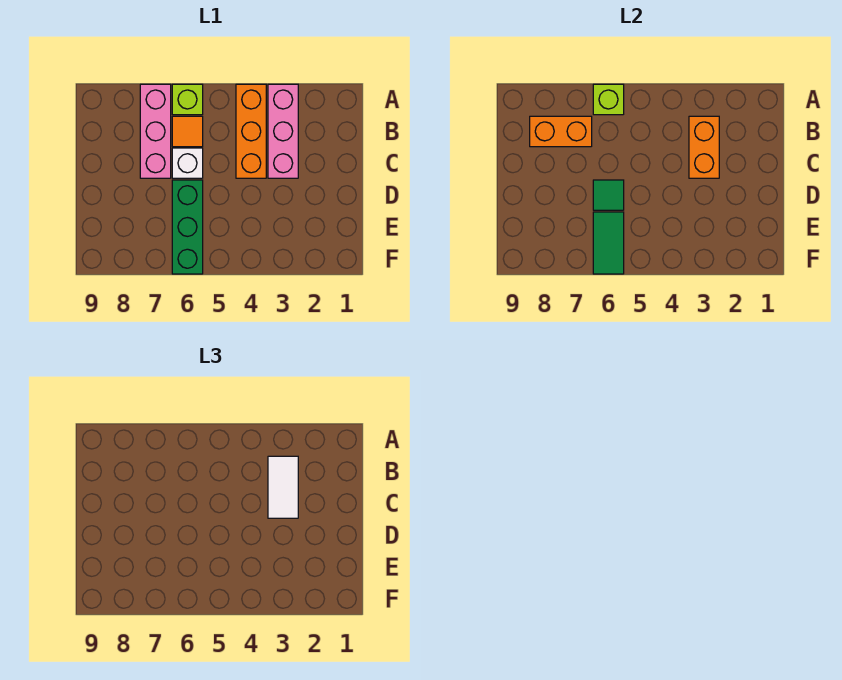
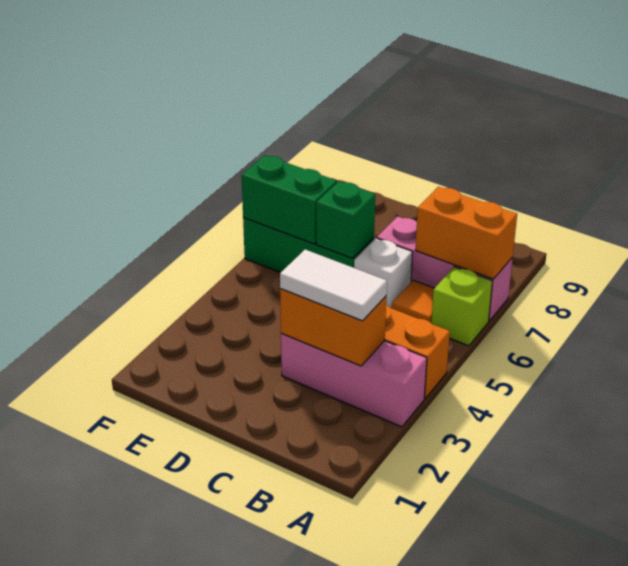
lime brick A6 level 2 -> none
orange brick B7:B8 level 2 -> orange brick A7:B7 level 2
green tile D6 level 2 -> green brick D6 level 2
green tile E6:F6 level 2 -> green brick E6:F6 level 2

